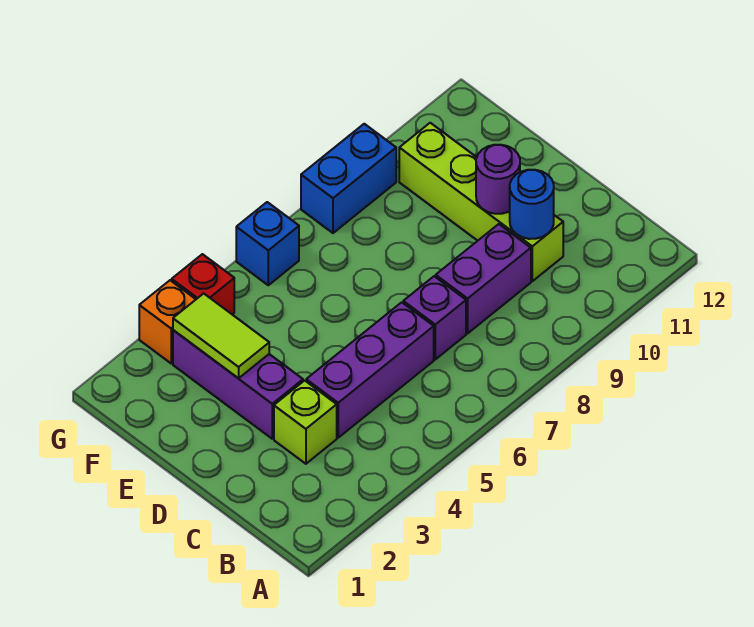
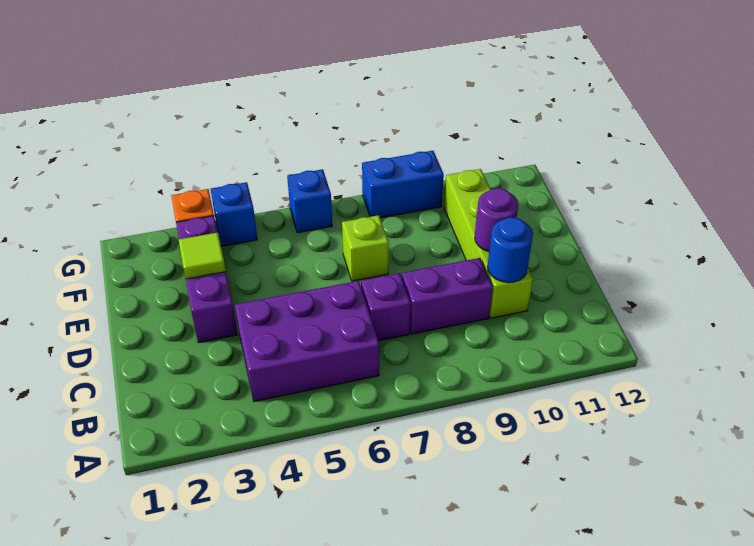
lime brick C3 level 1 -> lime brick E7 level 1
purple brick C4:C6 level 1 -> purple brick B4:C6 level 1
lime tile E3:F3 level 2 -> lime tile E3 level 2
red brick G4 level 1 -> blue brick G4 level 1

